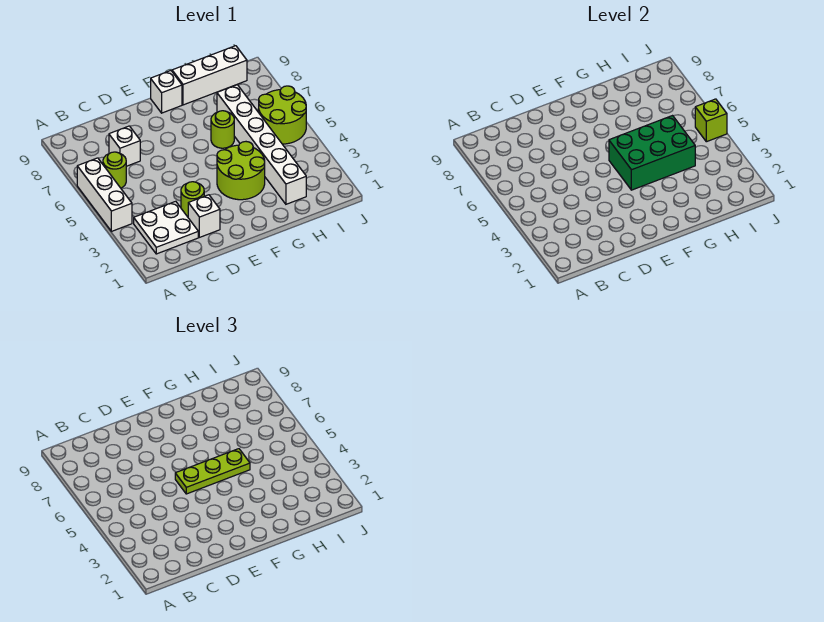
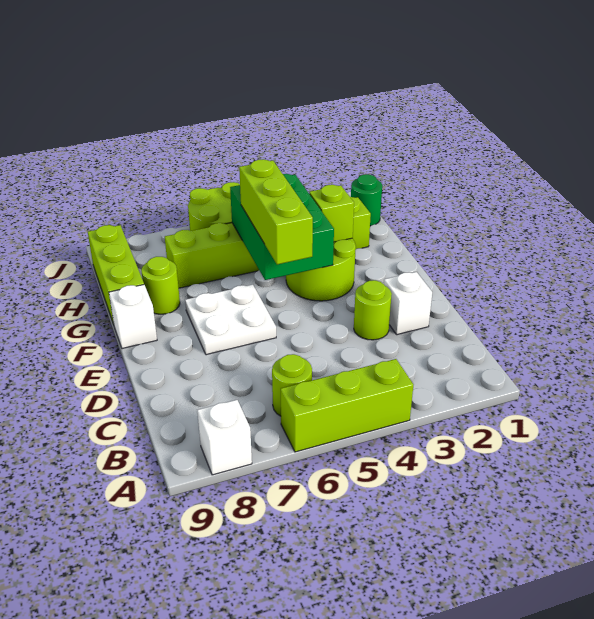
white brick A4:A6 level 1 -> lime brick A4:A6 level 1
white plate B2:C3 level 1 -> white plate E6:F7 level 1
white brick C7 level 1 -> white brick A8 level 1
lime plate E5:G5 level 3 -> lime brick E5:G5 level 3
lime round brick G6 level 1 -> lime round brick G8 level 1
white brick G9:I9 level 1 -> lime brick G9:I9 level 1
white brick H2:H7 level 1 -> lime brick H2:H7 level 1
none -> green round brick I1 level 1
lime brick J5 level 2 -> lime brick G3 level 2

